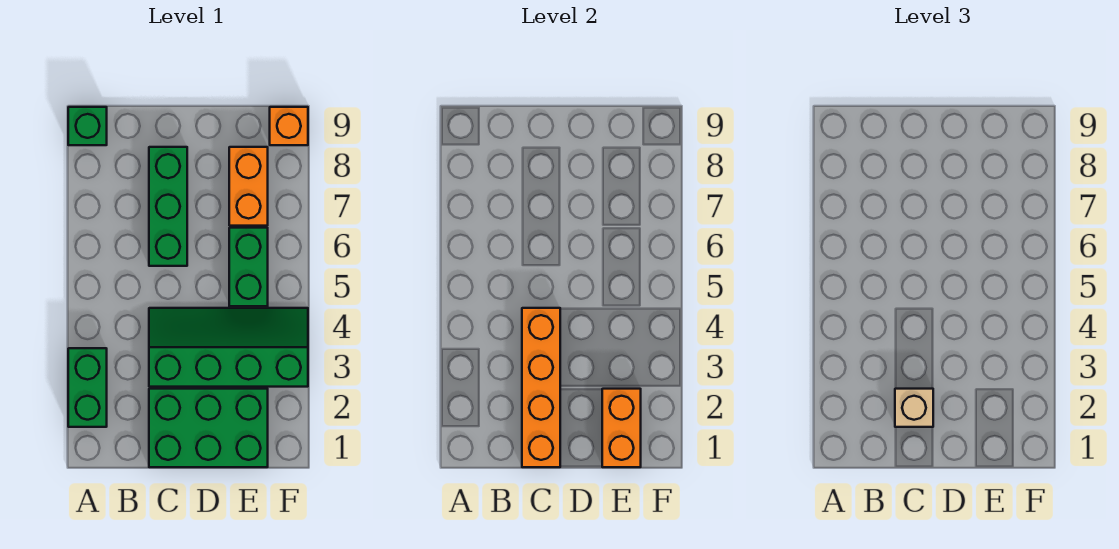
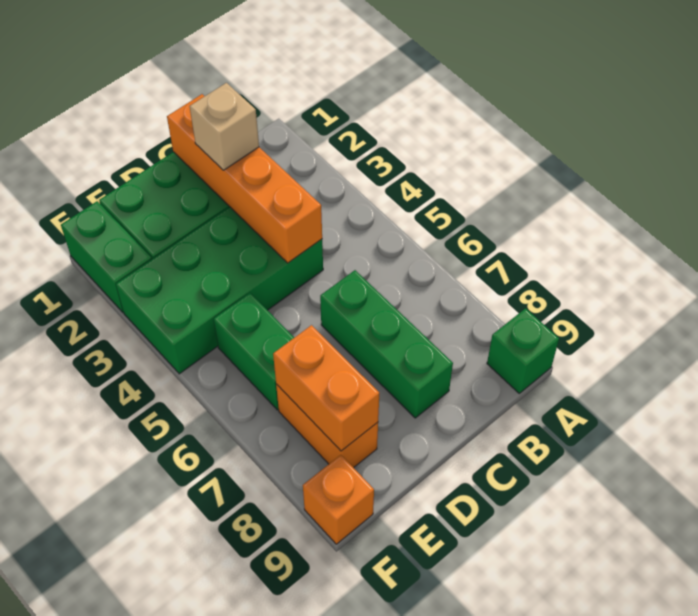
green brick A2:A3 level 1 -> green brick F1:F2 level 1
green slope C3:F4 level 1 top 3 -> green brick C3:F4 level 1
orange brick E1:E2 level 2 -> orange brick E7:E8 level 2

